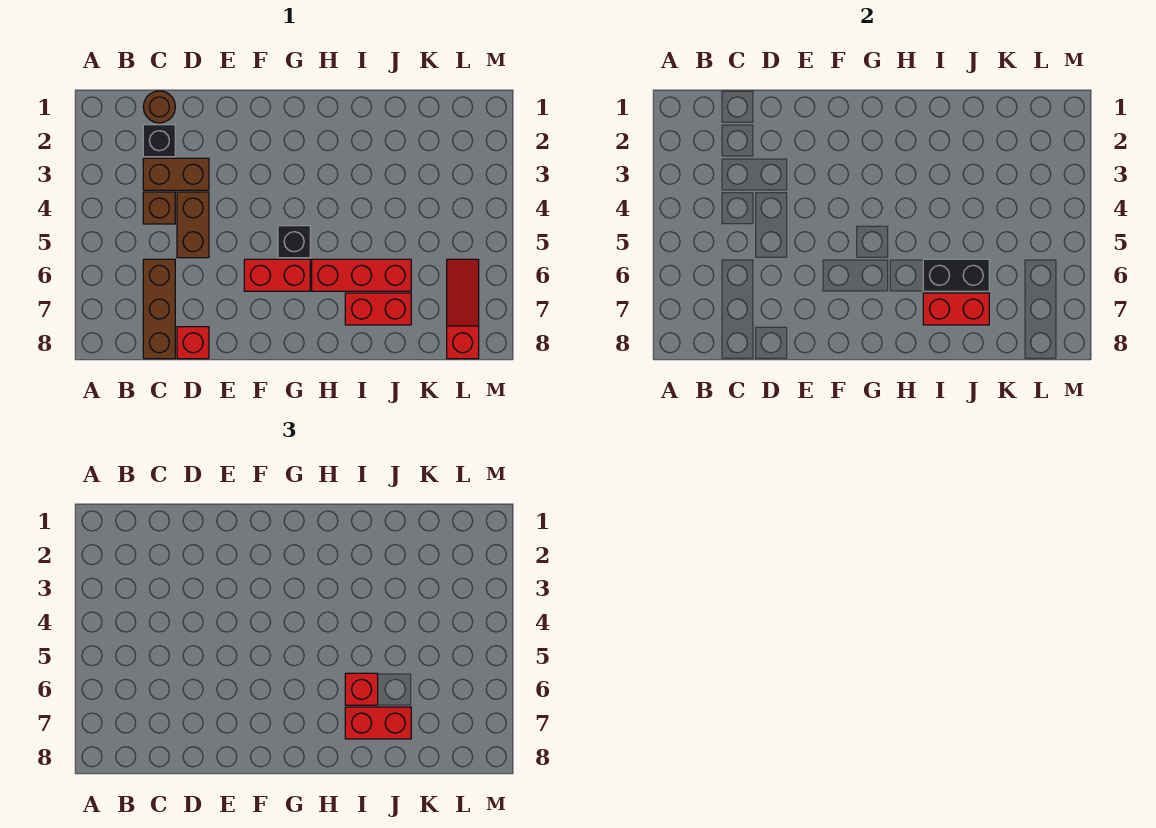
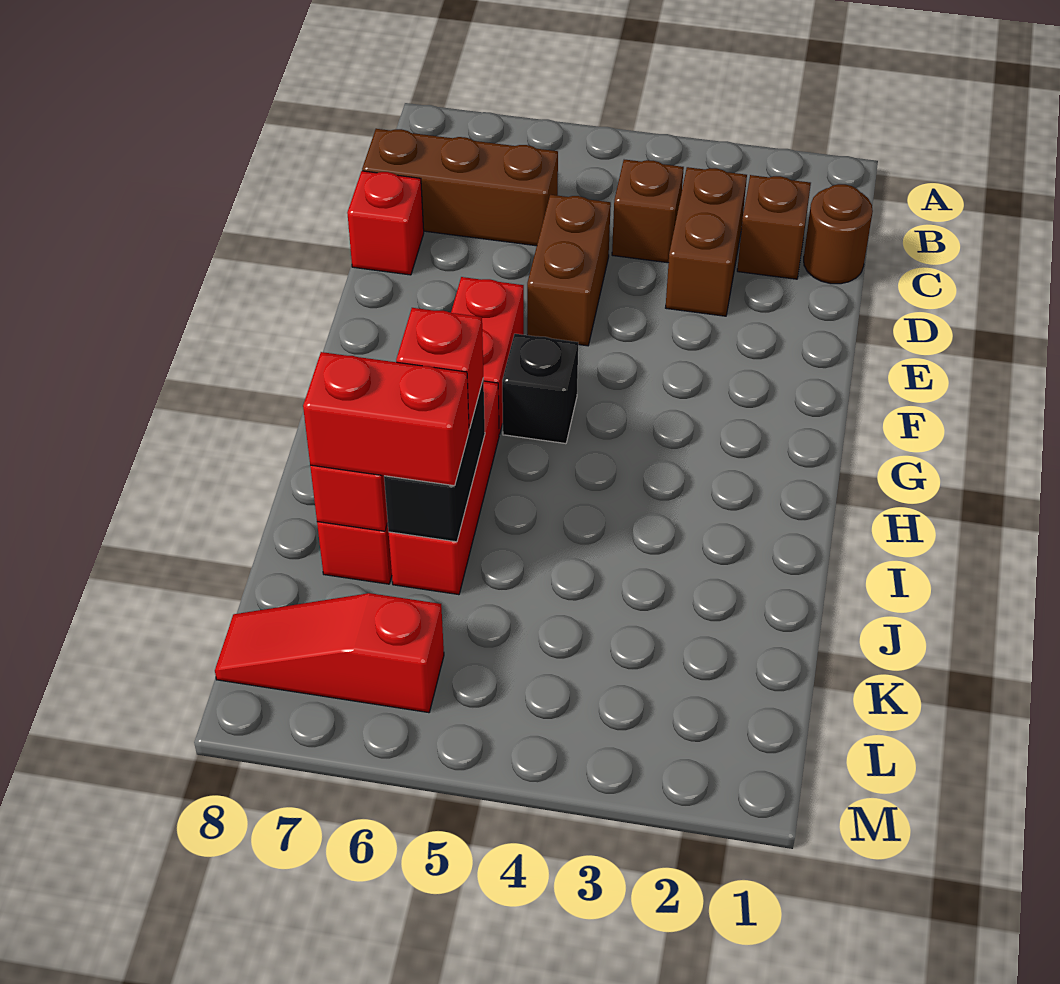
black brick C2 level 1 -> brown brick C2 level 1
brown brick D4:D5 level 1 -> brown brick D5:E5 level 1
red brick I7:J7 level 3 -> red brick J6:J7 level 3
red slope L6:L8 level 1 top 8 -> red slope L6:L8 level 1 top 6

